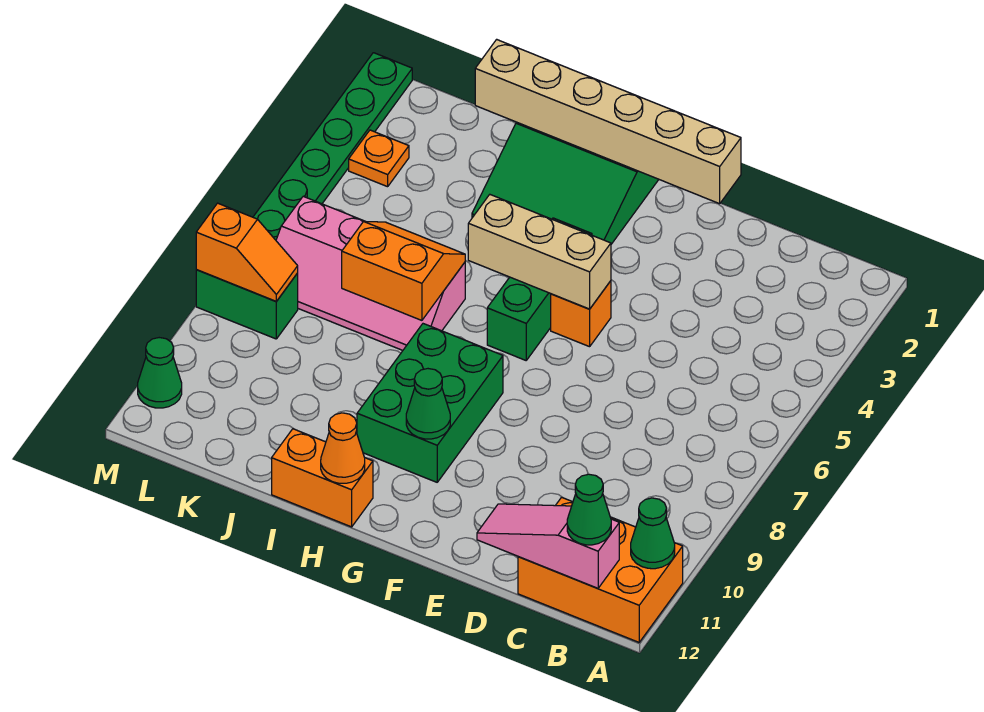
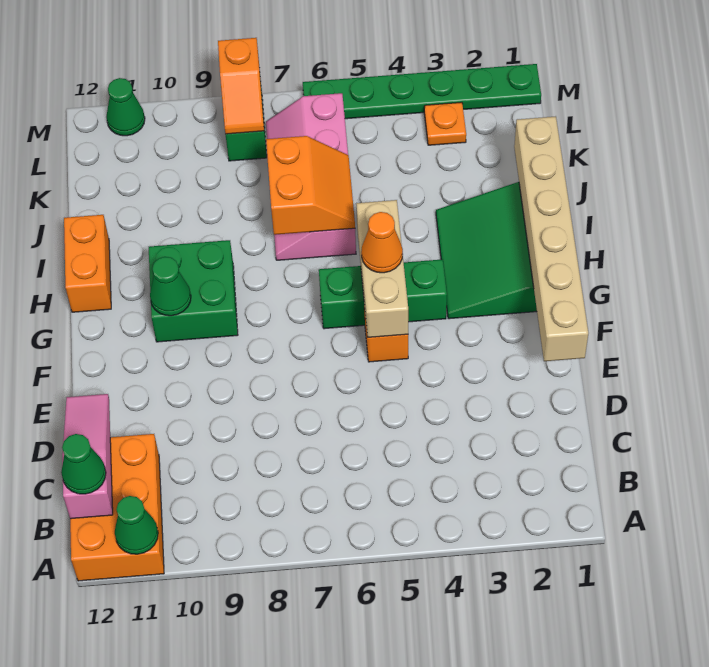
green brick G8:H10 level 1 -> green brick G9:H10 level 1
orange cone H12 level 2 -> orange cone G5 level 3

